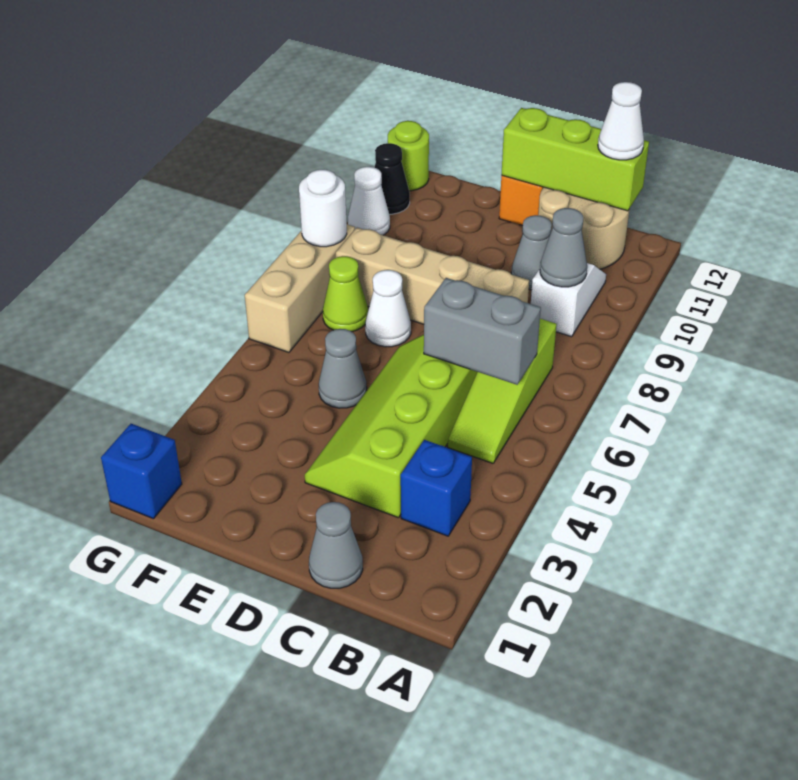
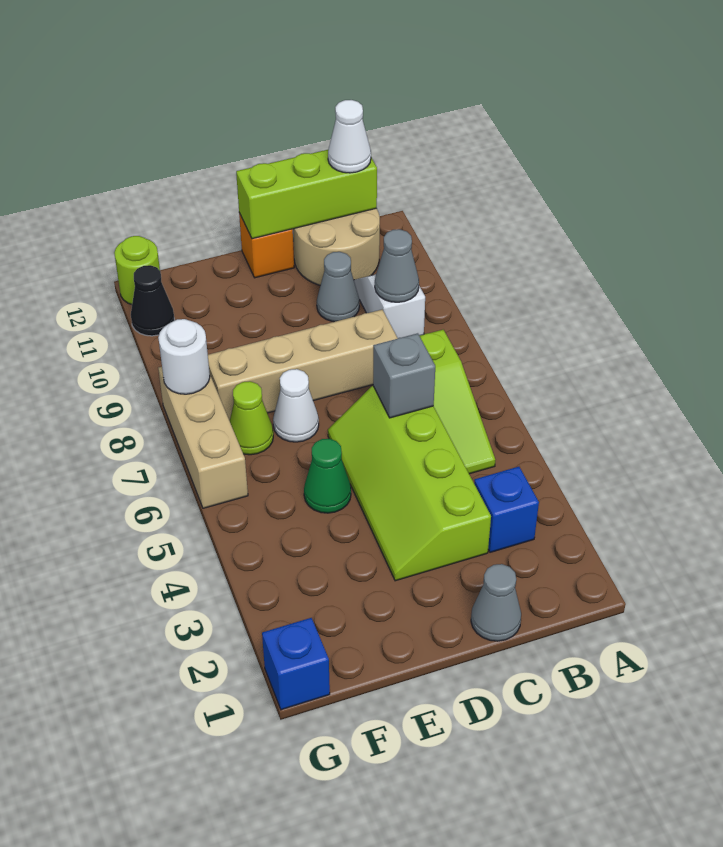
grey brick B6:C6 level 2 -> grey brick C6 level 2
grey cone E5 level 1 -> green cone E5 level 1
white cone G10 level 1 -> none

